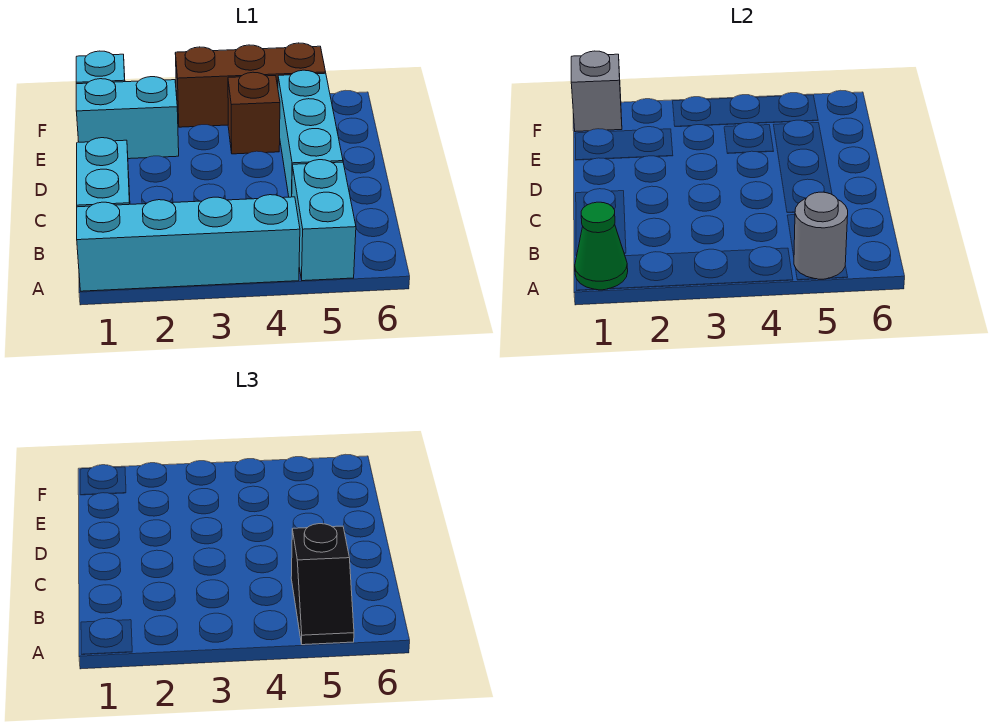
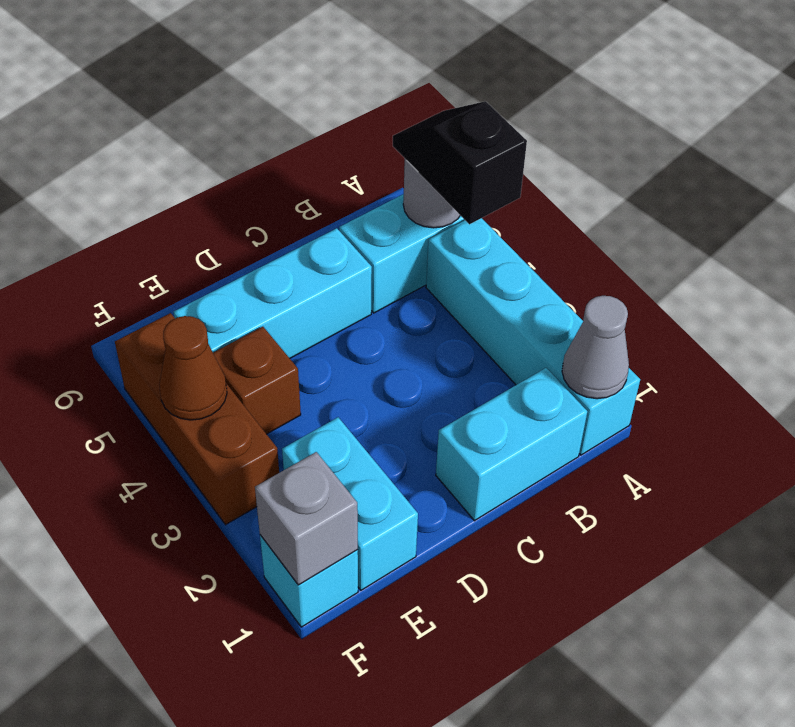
green cone A1 level 2 -> grey cone A1 level 2
black slope A5:B5 level 3 top B -> black slope A4:A5 level 3 top 4
none -> brown cone F4 level 2

